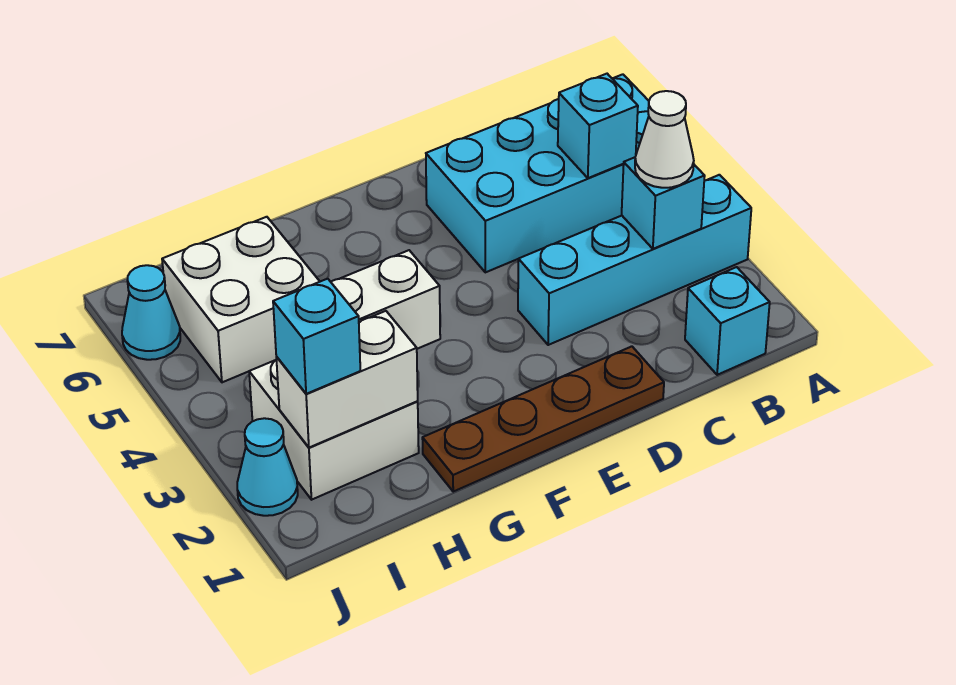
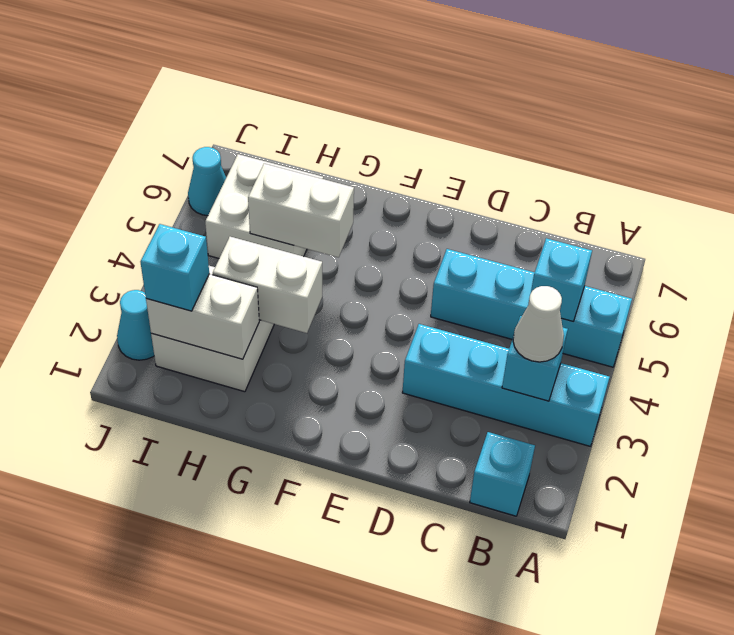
cyan brick A5:D6 level 1 -> cyan brick A5:D5 level 1
brown plate D1:G1 level 1 -> none
none -> white brick G5:H5 level 2

